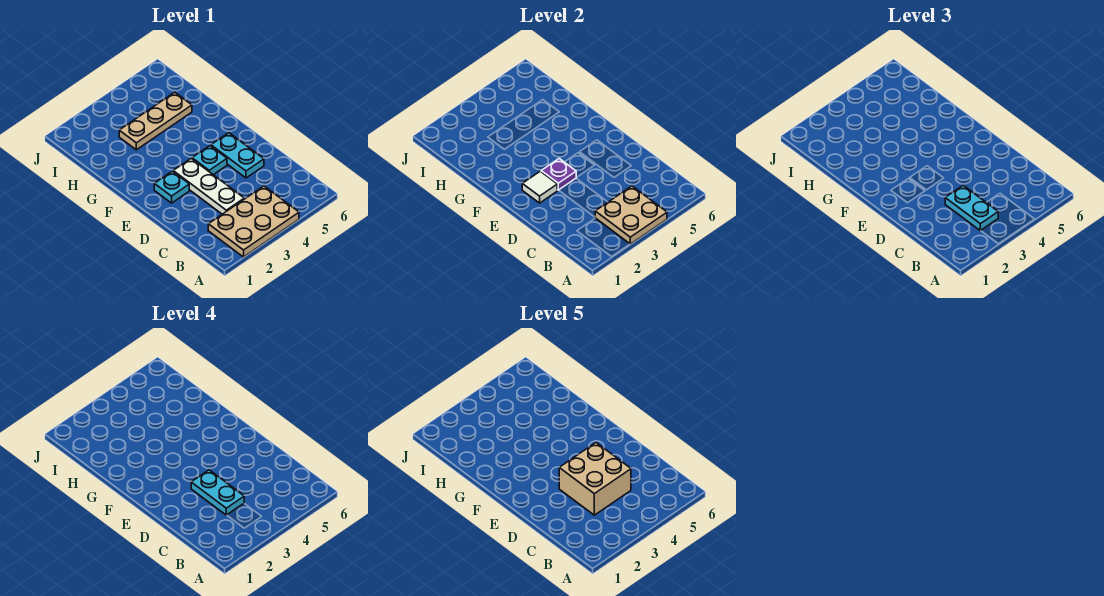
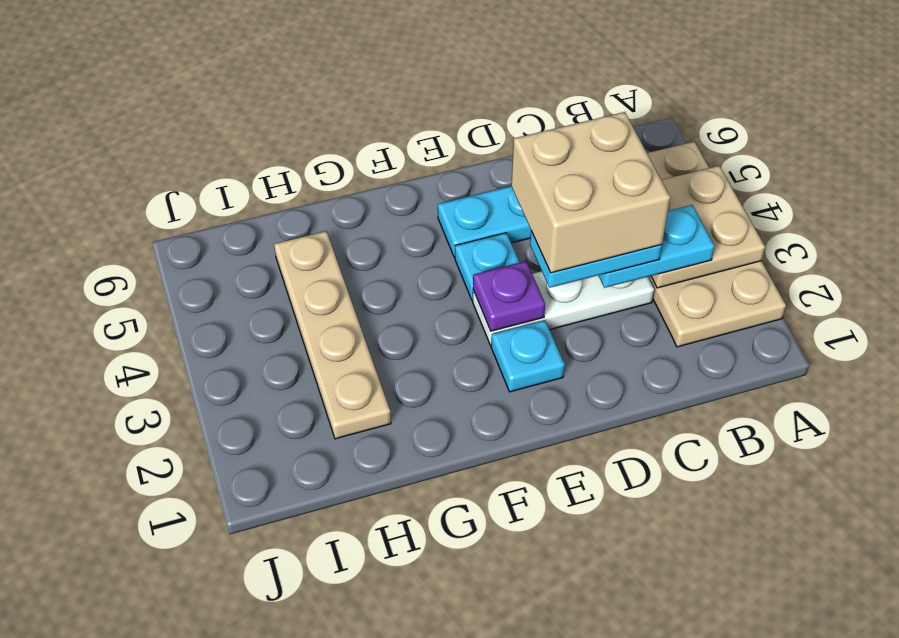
tan plate A2:B4 level 1 -> tan plate A2:B5 level 1
white tile E2 level 2 -> none
tan plate H3:H5 level 1 -> tan plate H2:H5 level 1

